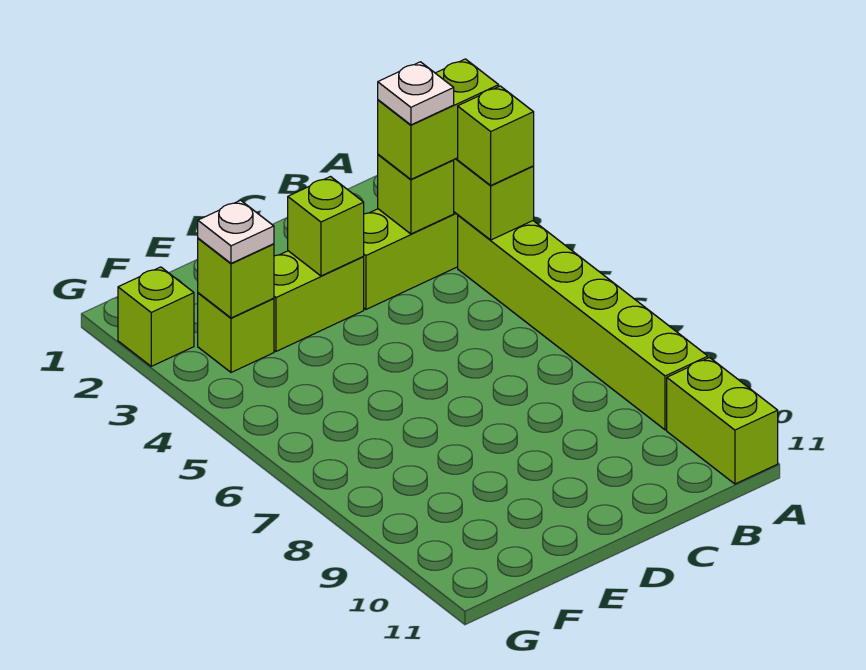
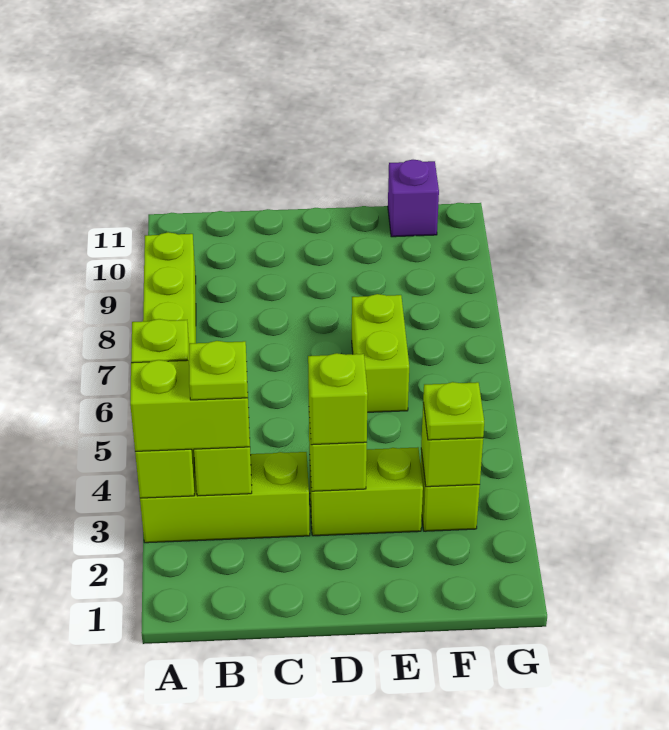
lime brick A10:A11 level 1 -> lime brick E6:E7 level 1
white plate B3 level 4 -> lime plate B3 level 4
white plate F3 level 3 -> lime plate F3 level 3
none -> purple brick F11 level 1
lime brick G2 level 1 -> lime brick D3 level 3

